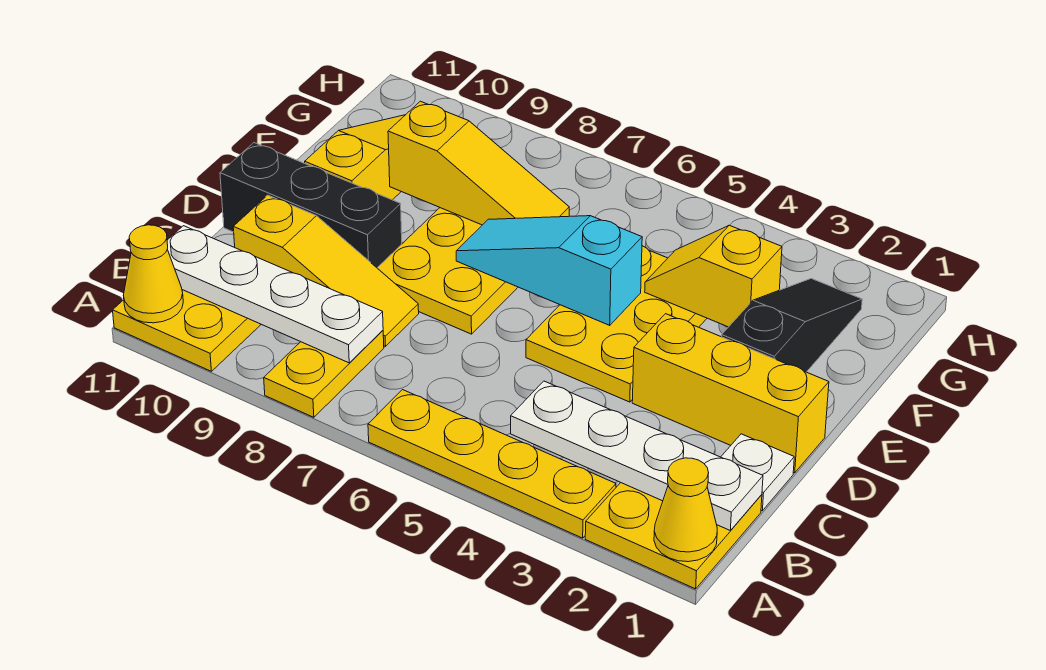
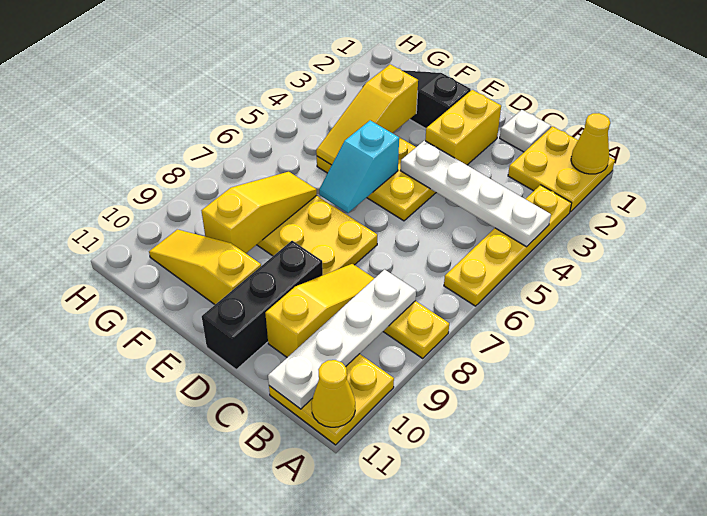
white plate B1:B4 level 2 -> white plate A4:D4 level 2
yellow brick D1:D3 level 1 -> yellow brick D2:D3 level 1
cyan slope E5:E7 level 2 top 5 -> cyan slope E5:E6 level 2 top 5
yellow slope F3:F4 level 2 top 3 -> yellow slope F3:F5 level 2 top 3

